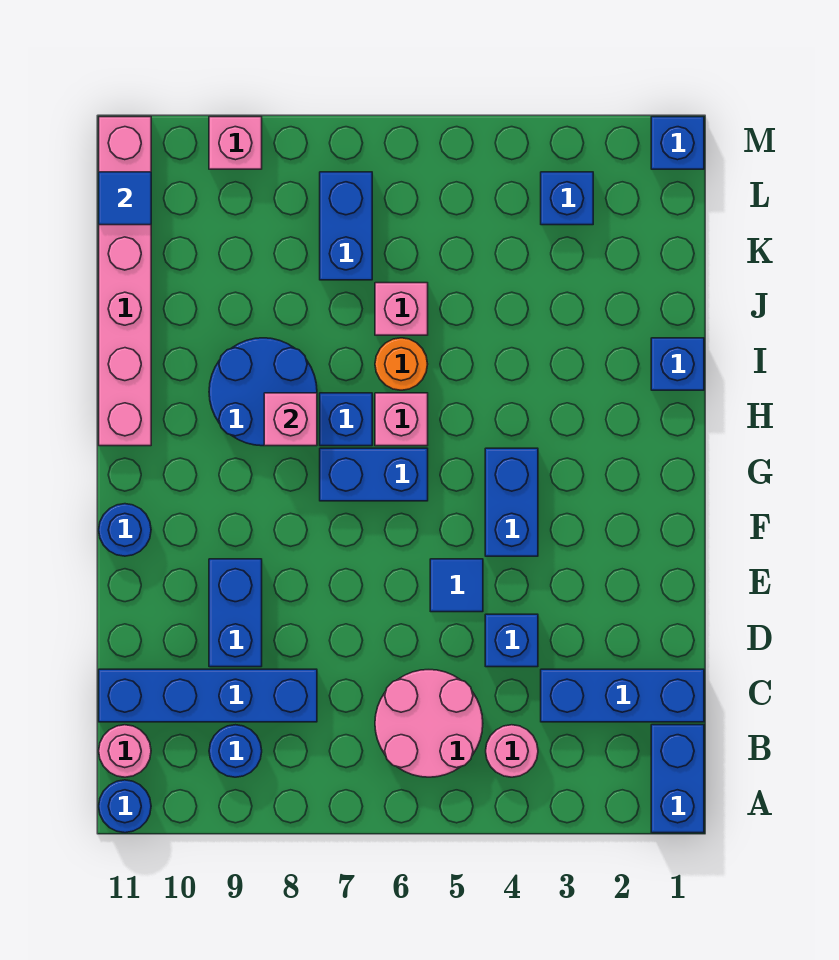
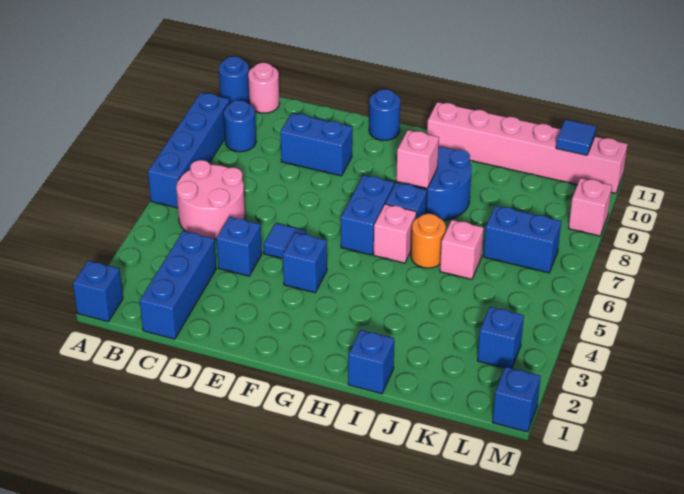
blue brick A1:B1 level 1 -> blue brick A1 level 1
pink round brick B4 level 1 -> none
blue brick C8:C11 level 1 -> blue brick A6:A9 level 1
blue brick F4:G4 level 1 -> blue brick F4 level 1

